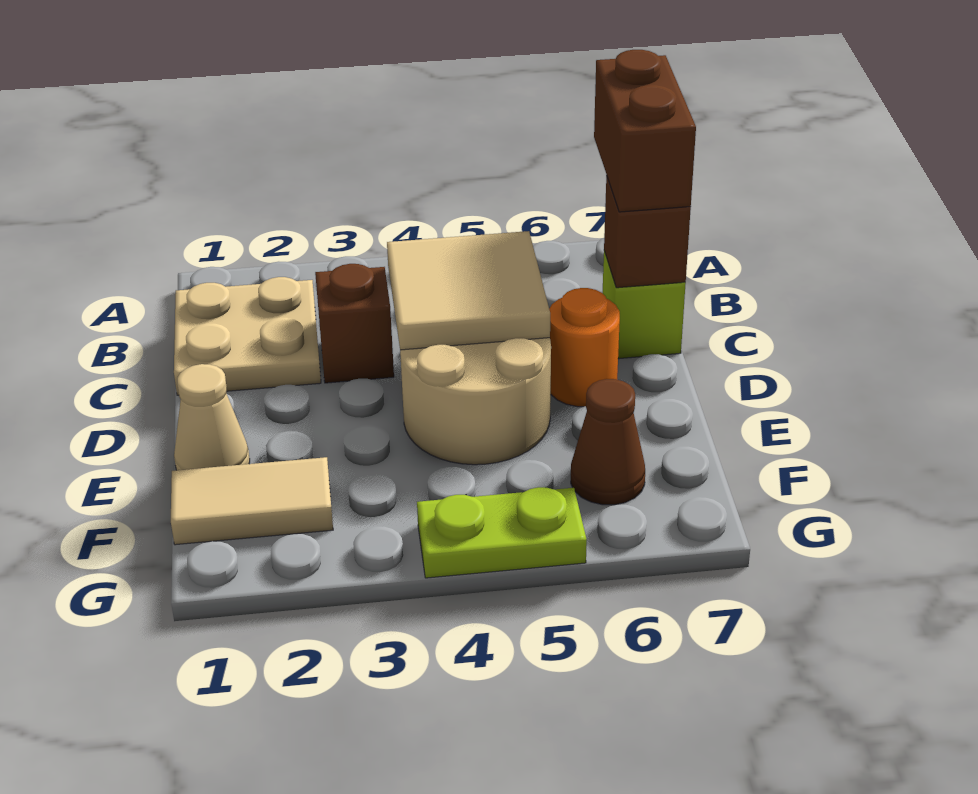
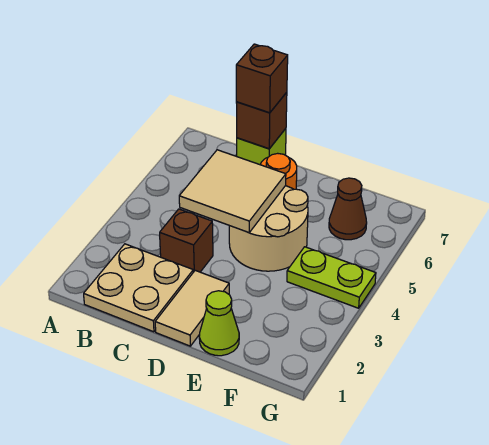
brown brick B7:C7 level 3 -> brown brick C7 level 3
tan cone E1 level 1 -> lime cone E1 level 1
tan tile F1:F2 level 1 -> tan tile D1:D2 level 1
lime plate G4:G5 level 1 -> lime plate F4:G4 level 1

